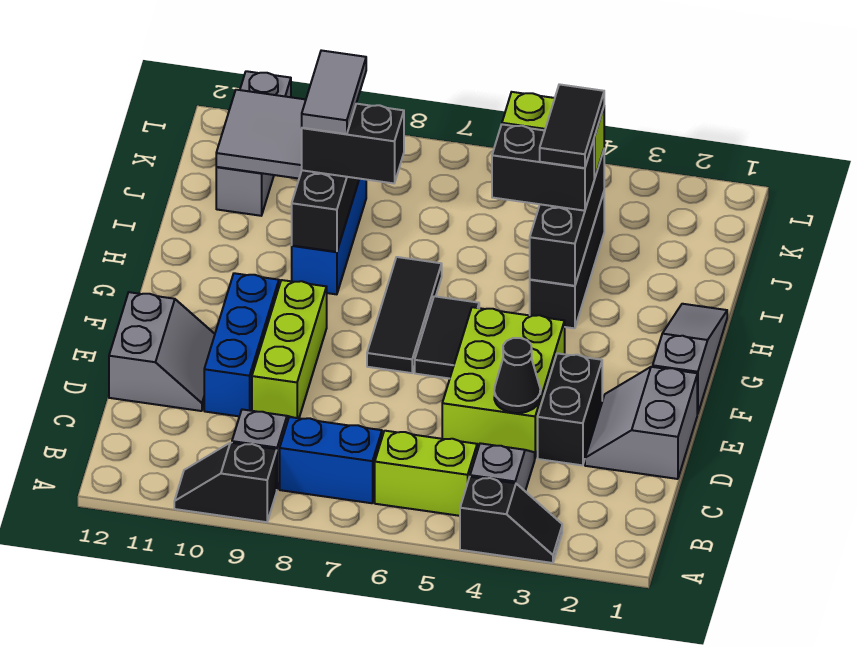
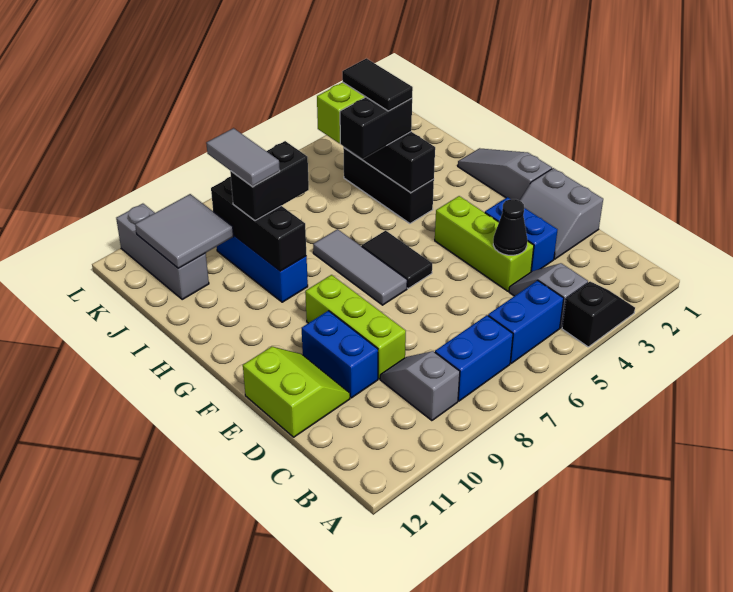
black slope A9:A10 level 1 top 9 -> none
lime brick B5:B6 level 1 -> blue brick B5:B6 level 1
black brick D3:E3 level 1 -> blue brick D3:E3 level 1
lime brick D4:F5 level 1 -> lime brick D4:F4 level 1
blue brick D10:F10 level 1 -> blue brick D10:E10 level 1
grey slope D11:E12 level 1 top 12 -> lime slope D11:E12 level 1 top 12
black tile F7:H7 level 1 -> grey tile F7:H7 level 1

